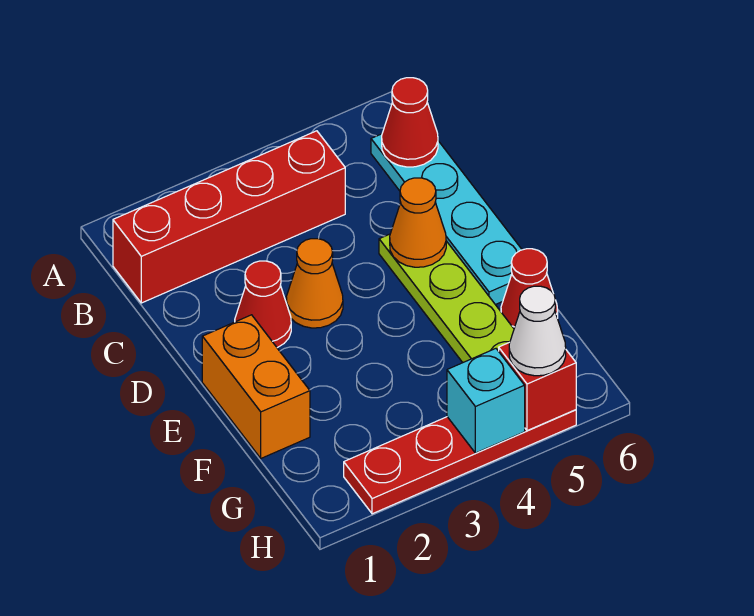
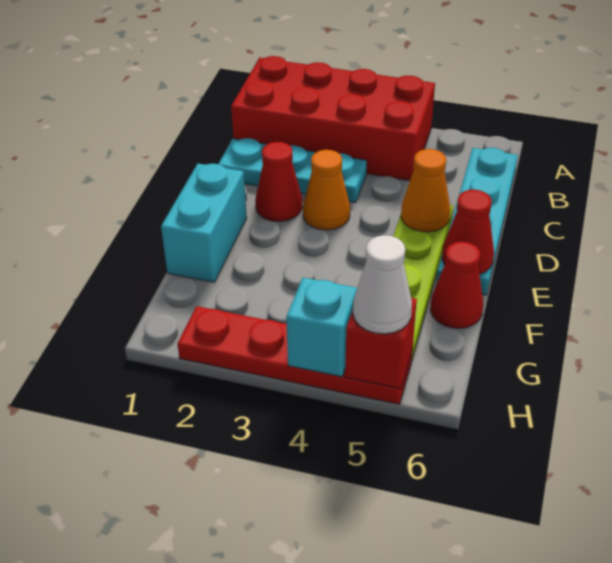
red brick B1:B4 level 1 -> red brick A1:B4 level 1
red cone B6 level 2 -> red cone E6 level 2
none -> cyan plate C1:C3 level 1
orange brick E1:F1 level 1 -> cyan brick E1:F1 level 1

